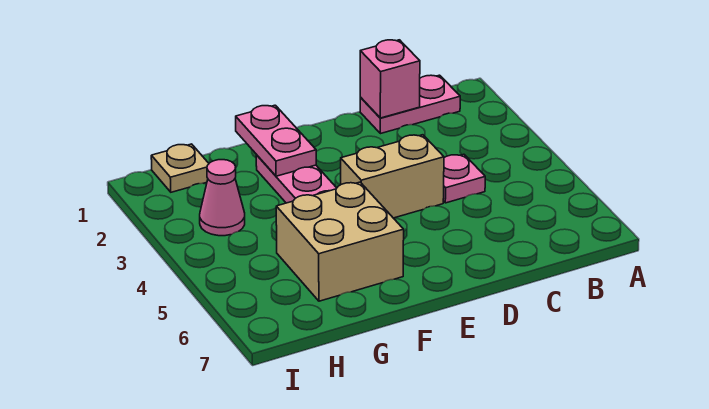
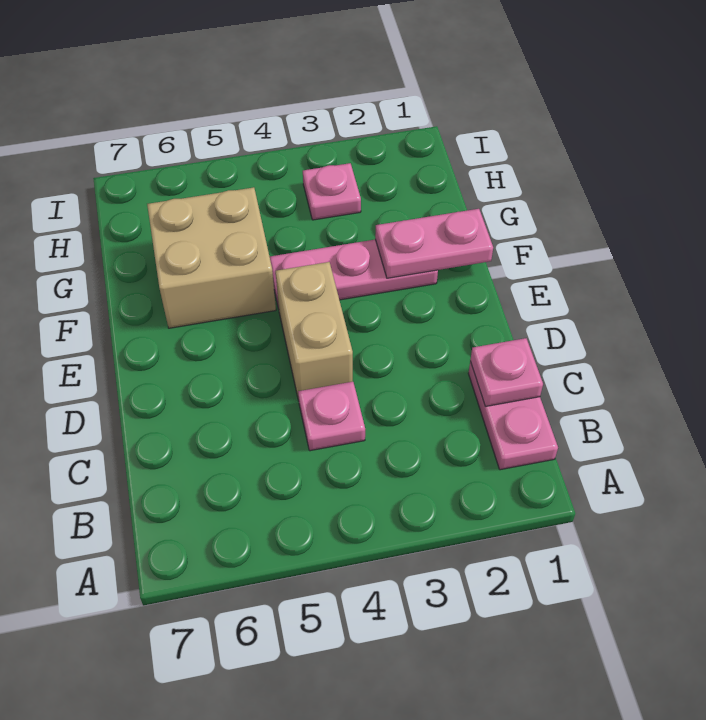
pink brick C1 level 2 -> pink plate C1 level 2
tan plate H1 level 1 -> none
pink cone H3 level 1 -> pink plate H3 level 1

